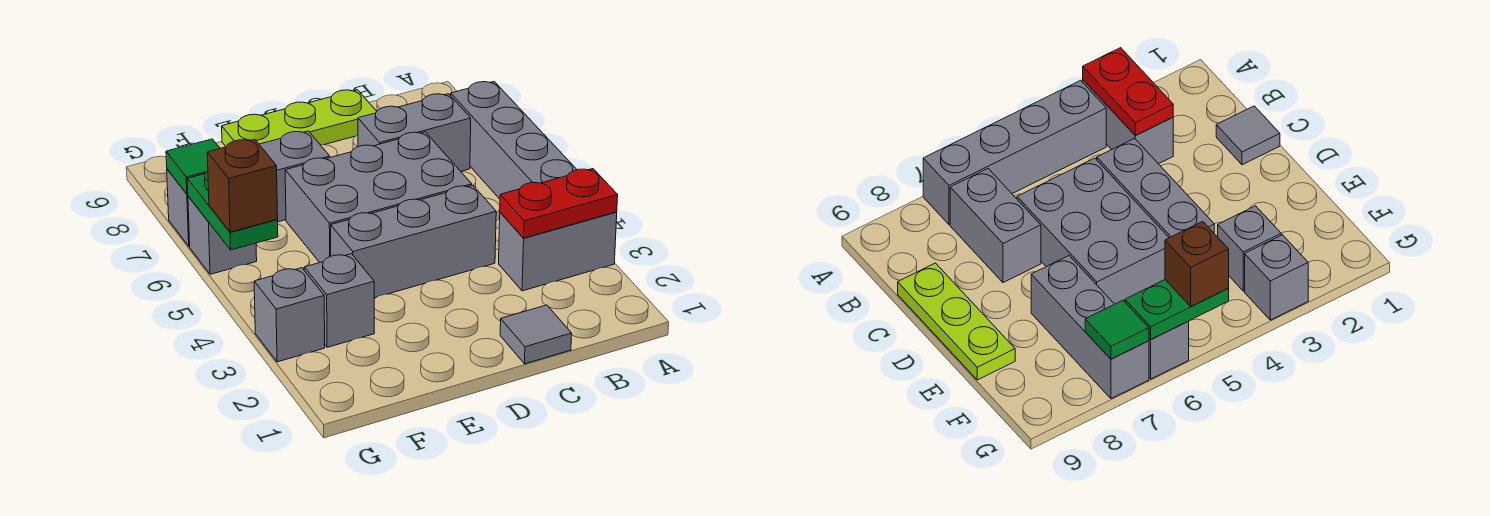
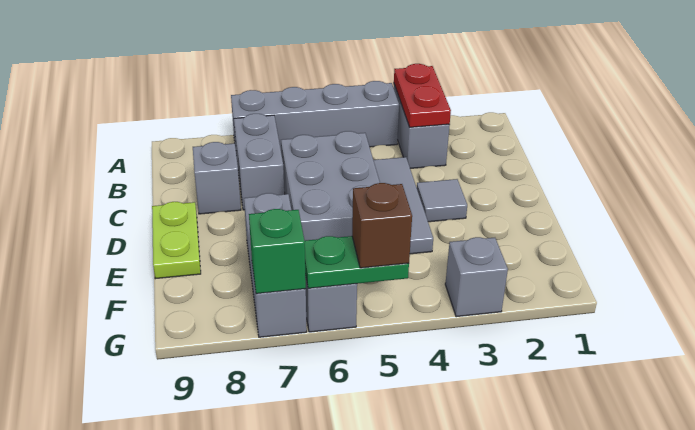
grey tile C1 level 1 -> grey tile D3 level 1
grey brick C4:E4 level 1 -> grey tile C4:E4 level 1
lime plate C9:E9 level 1 -> lime plate D9:E9 level 1
grey brick F3 level 1 -> grey brick C8 level 1
green tile G7 level 2 -> green brick G7 level 2

